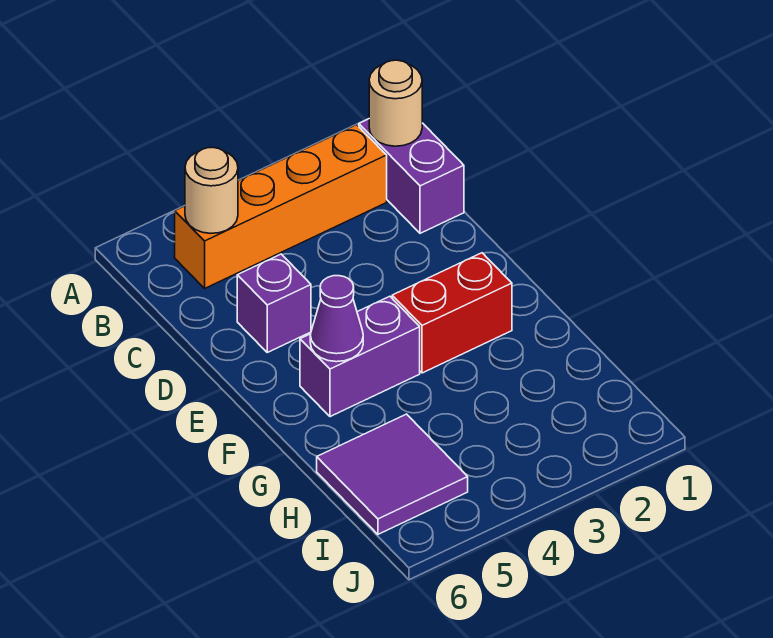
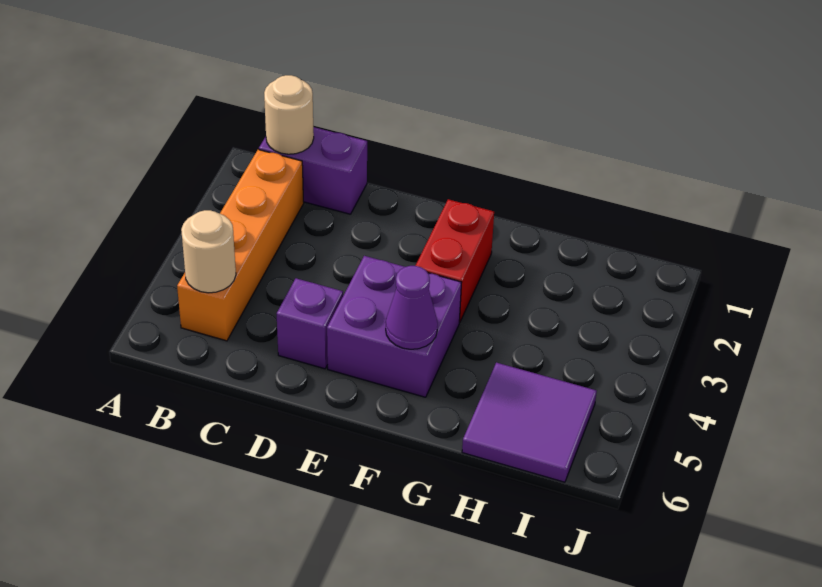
purple brick F4:F5 level 1 -> purple brick E4:F5 level 1

